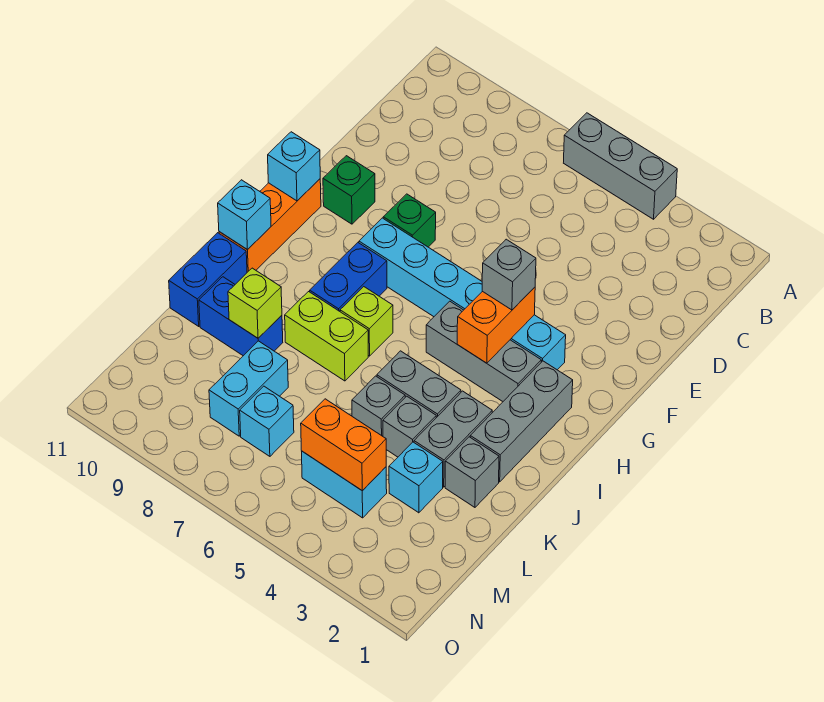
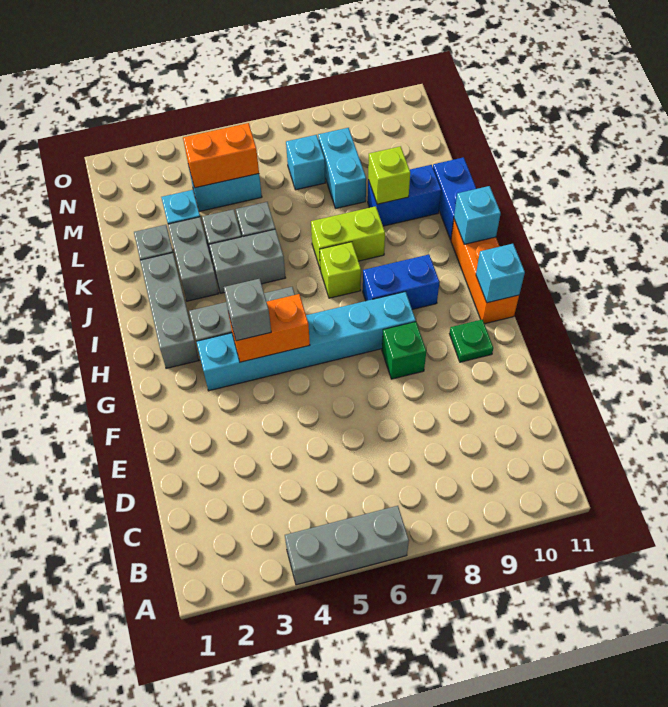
green brick F10 level 1 -> green plate F10 level 1
orange brick G4:H4 level 2 -> orange brick G4:G5 level 2
blue brick H8:I8 level 1 -> blue brick H8:H9 level 1

